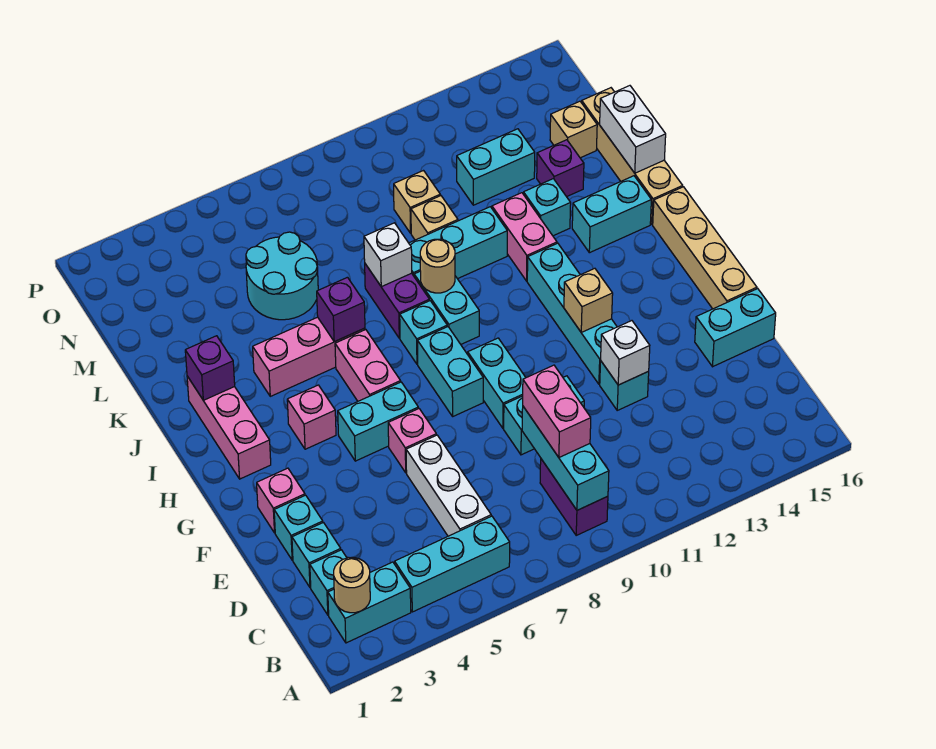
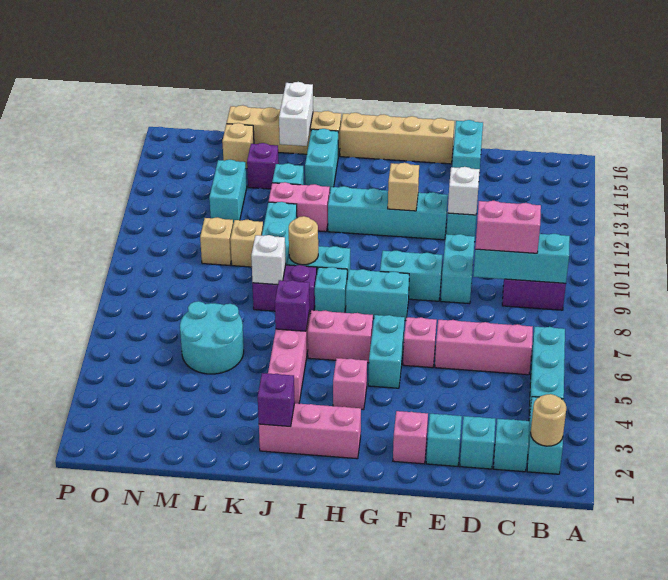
white brick C6:E6 level 1 -> pink brick C6:E6 level 1
white brick K16:L16 level 2 -> white brick K15:K16 level 2

